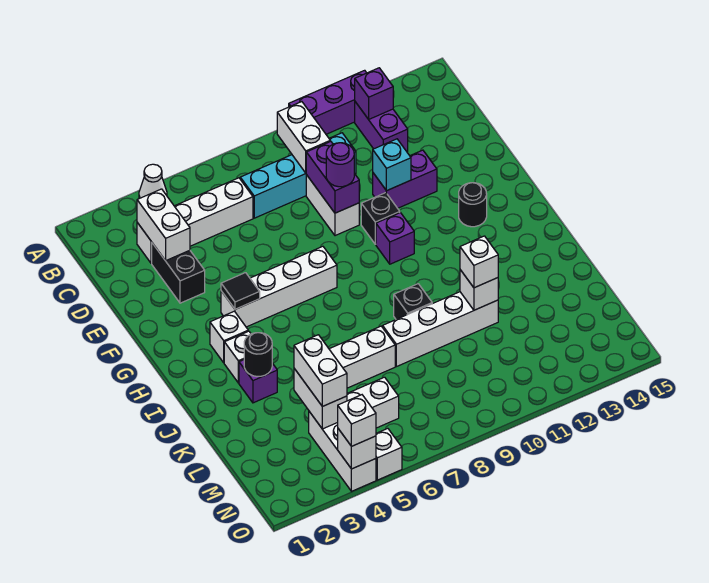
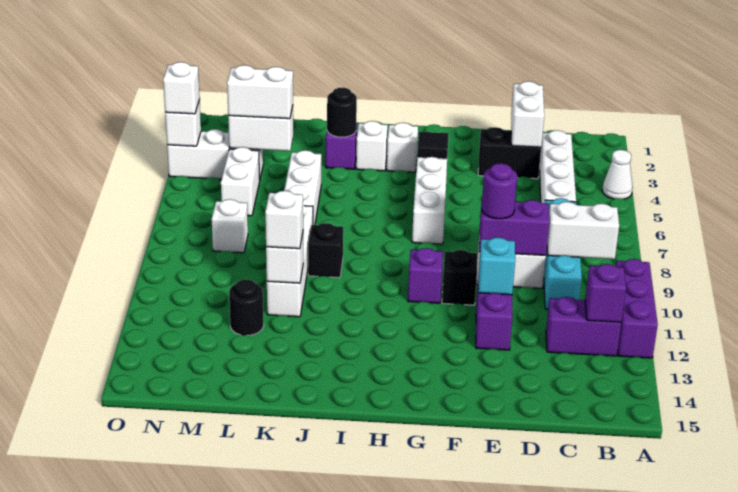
white brick C3:D3 level 2 -> white brick D2:D3 level 2
black round brick G13 level 1 -> black round brick L12 level 1
white brick O5 level 1 -> white brick M8 level 1

